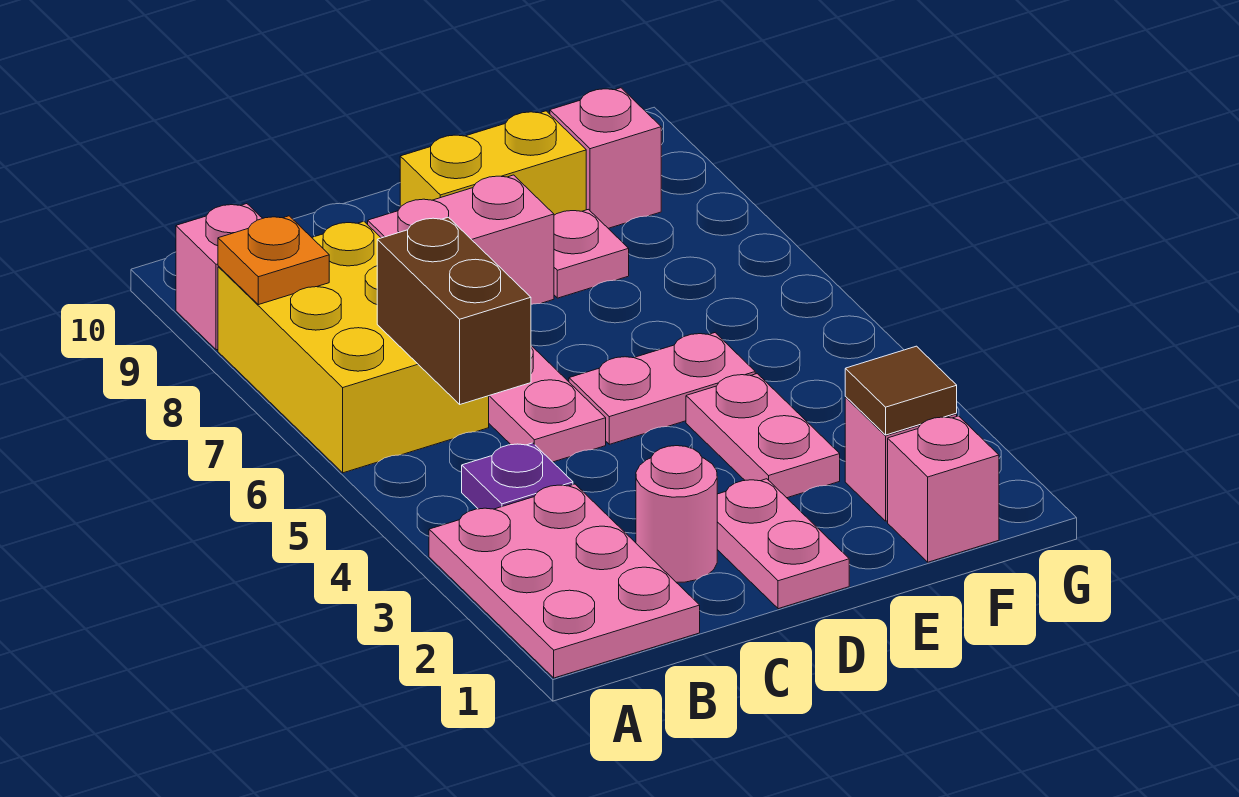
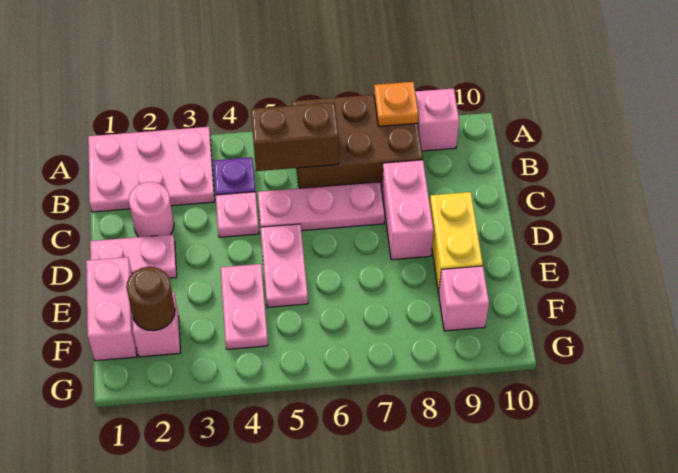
yellow brick A6:B8 level 1 -> brown brick A6:B8 level 1
pink plate E3:E4 level 1 -> pink plate E4:F4 level 1
pink plate E8 level 1 -> pink plate C4 level 1
pink brick F1 level 1 -> pink brick E1:F1 level 1
brown tile F2 level 2 -> brown round brick F2 level 2

